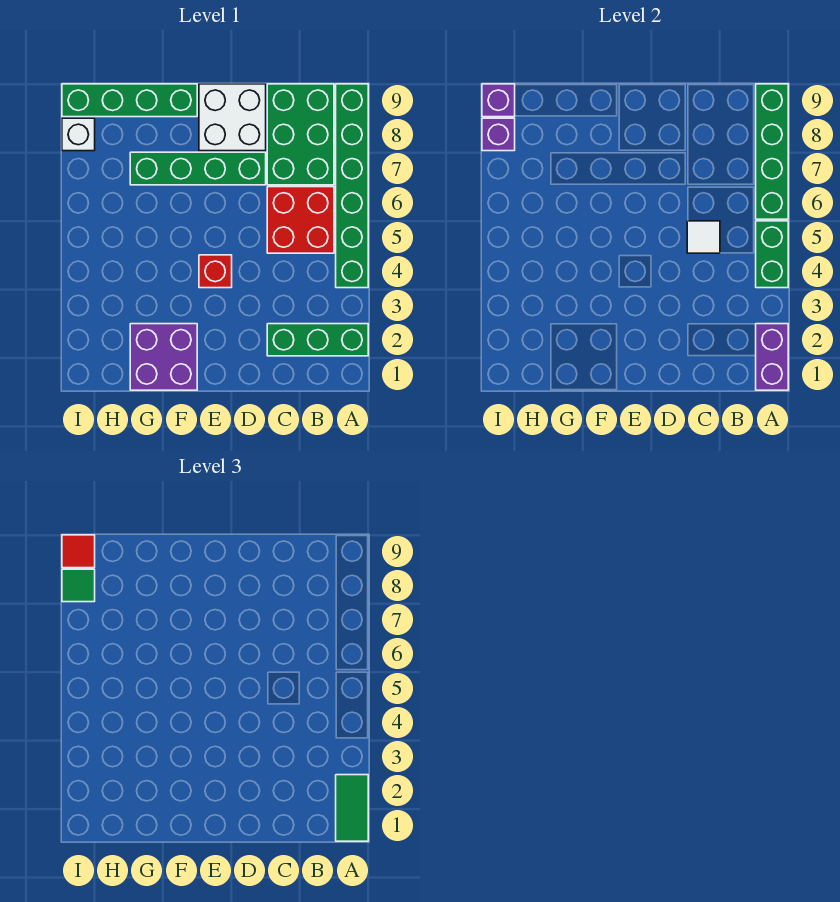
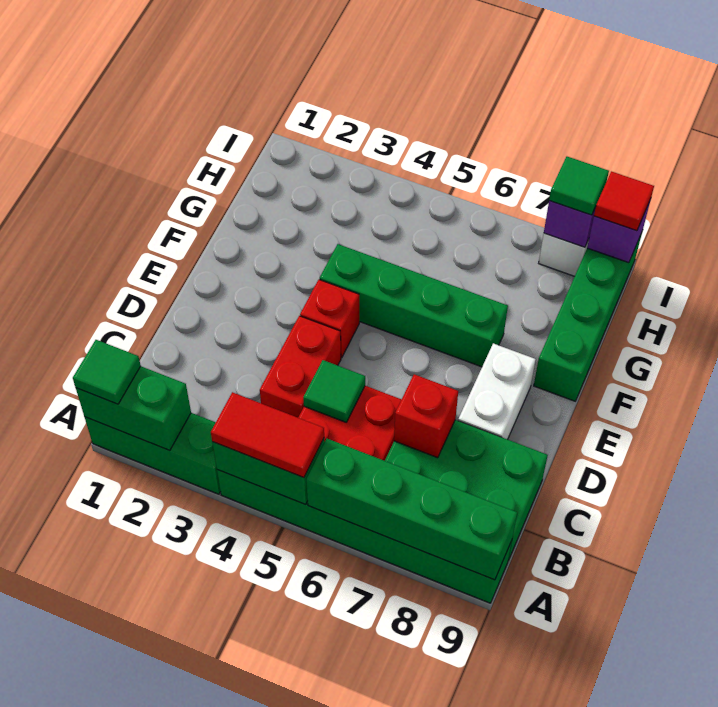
purple brick A1:A2 level 2 -> green brick A1:A2 level 2
green tile A1:A2 level 3 -> green tile A1 level 3
green brick A2:C2 level 1 -> green brick A1:A3 level 1
none -> red tile A4:A5 level 3
none -> red brick C4:D4 level 1
white tile C5 level 2 -> green tile C5 level 2
none -> red brick C7 level 2
green brick D7:G7 level 1 -> green brick F4:F7 level 1
white brick D8:E9 level 1 -> white brick D8:E8 level 1
purple brick F1:G2 level 1 -> none

